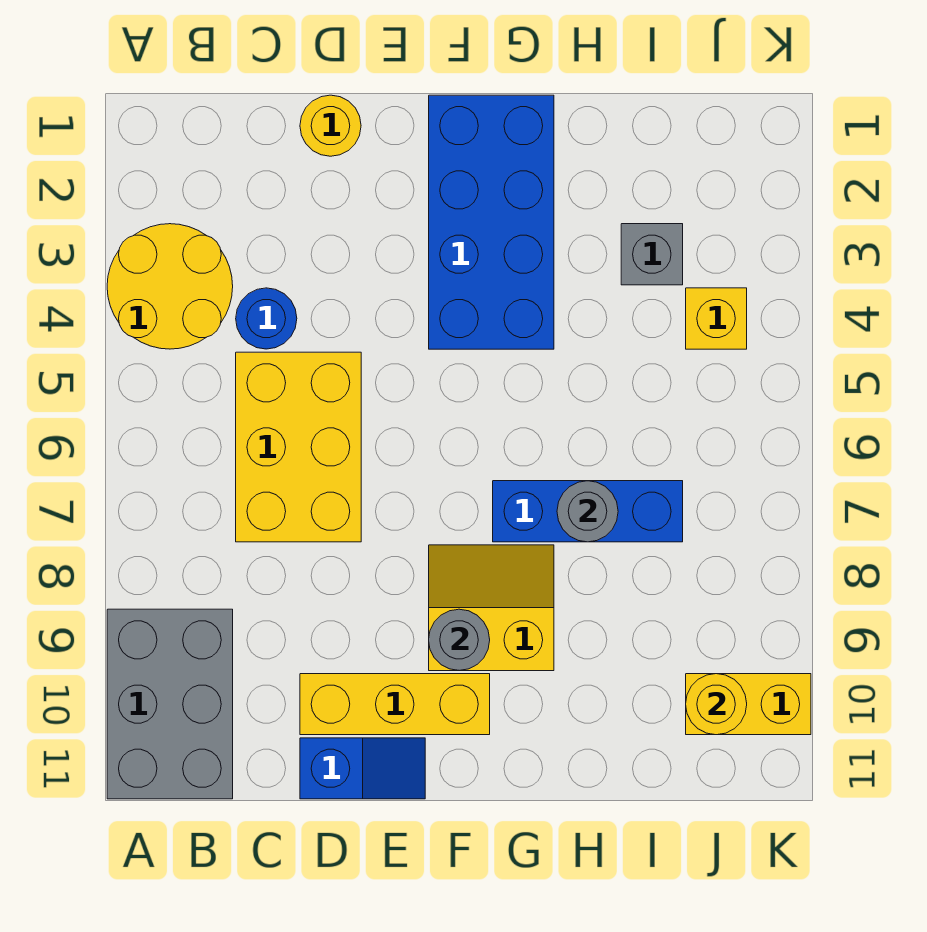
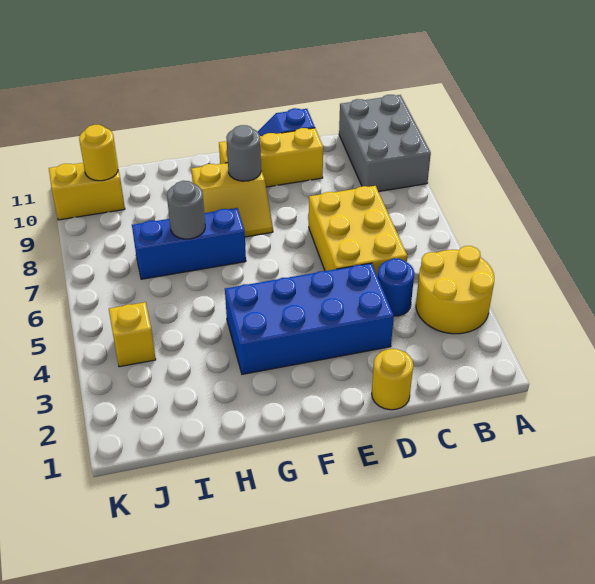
blue brick F1:G4 level 1 -> blue brick D3:G4 level 1
grey brick I3 level 1 -> none

